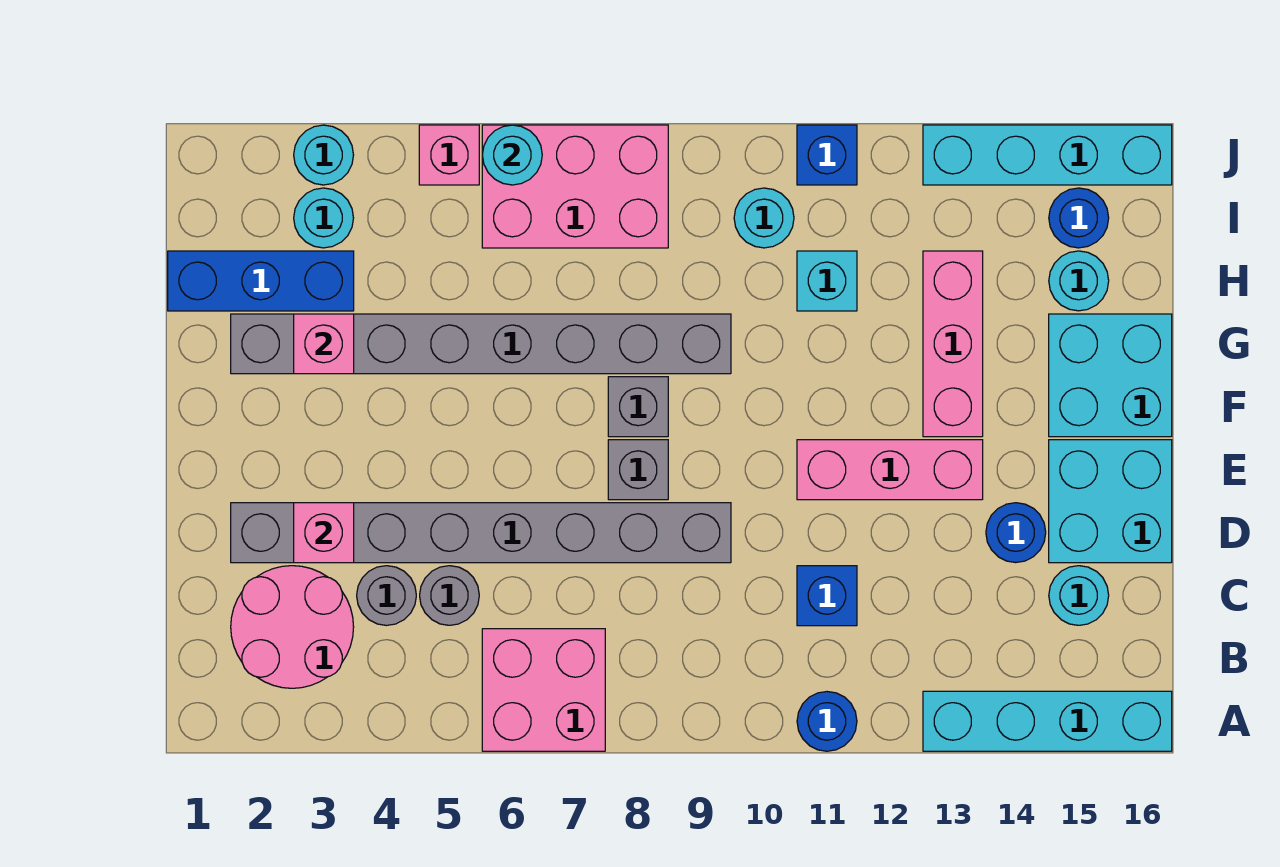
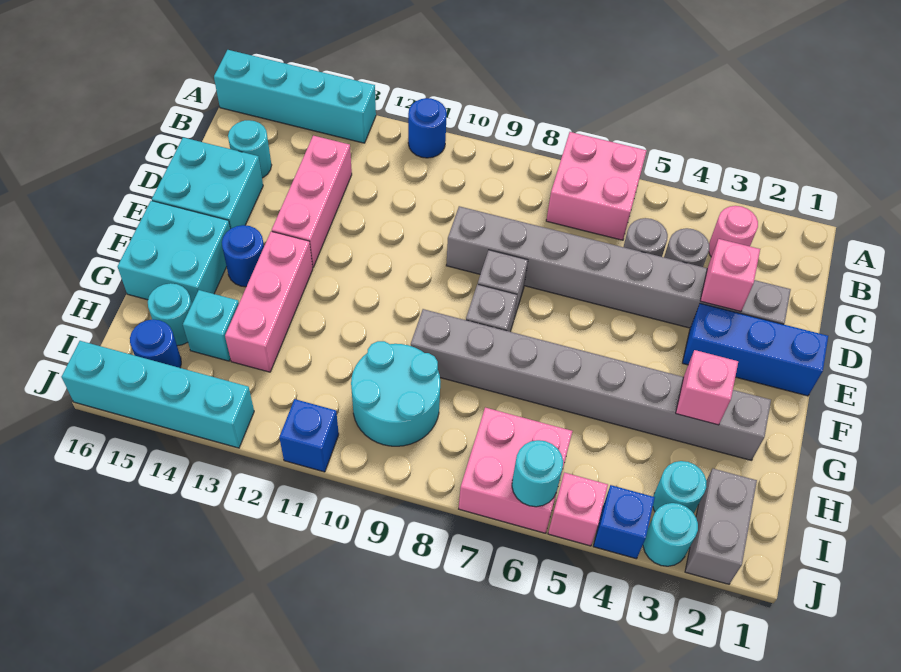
pink round brick B2:C3 level 1 -> pink round brick B3 level 1
blue brick C11 level 1 -> blue brick J4 level 1
blue round brick D14 level 1 -> blue round brick F14 level 1
pink brick E11:E13 level 1 -> pink brick C13:E13 level 1
blue brick H1:H3 level 1 -> blue brick E1:E3 level 1
cyan brick H11 level 1 -> cyan brick H14 level 1
none -> grey brick I2:J2 level 1
pink brick I6:J8 level 1 -> pink brick I6:J7 level 1
cyan round brick I10 level 1 -> cyan round brick H9:I10 level 1

